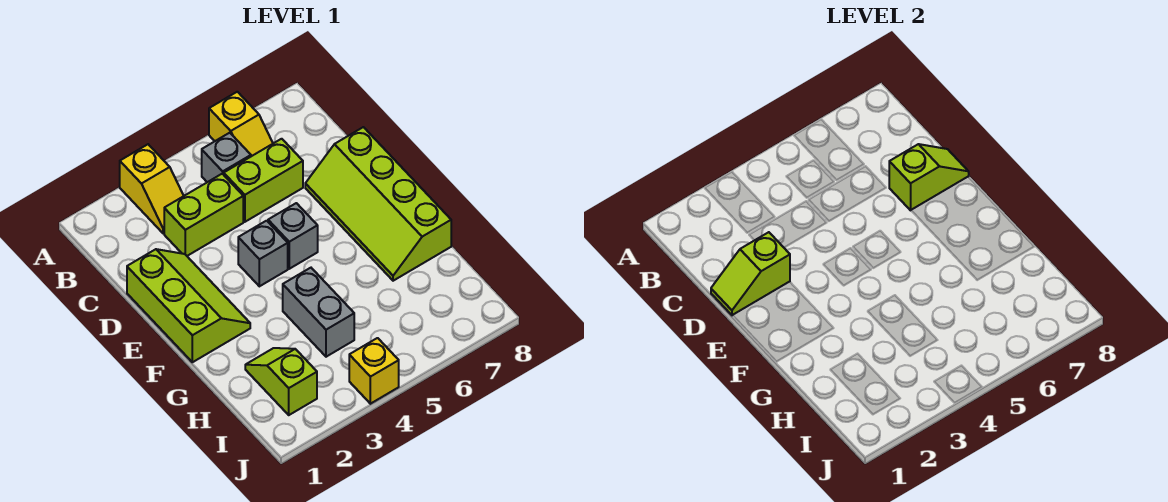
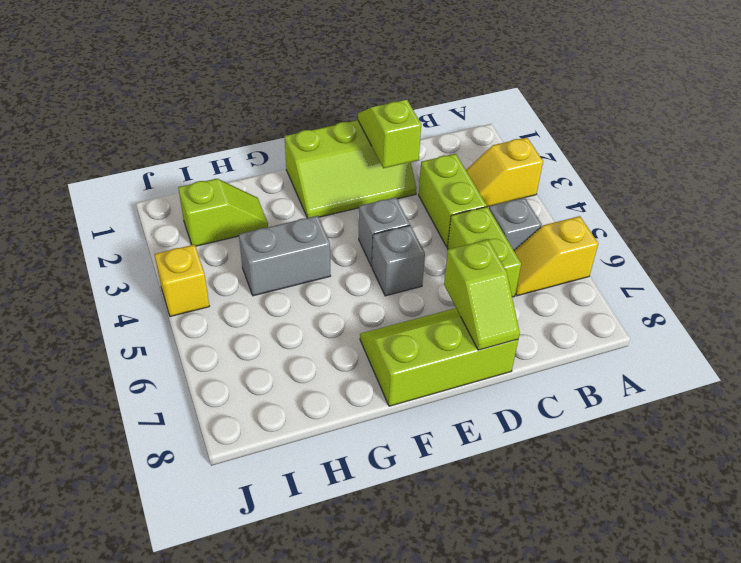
lime slope D7:G8 level 1 top 8 -> lime slope D7:F8 level 1 top 8

